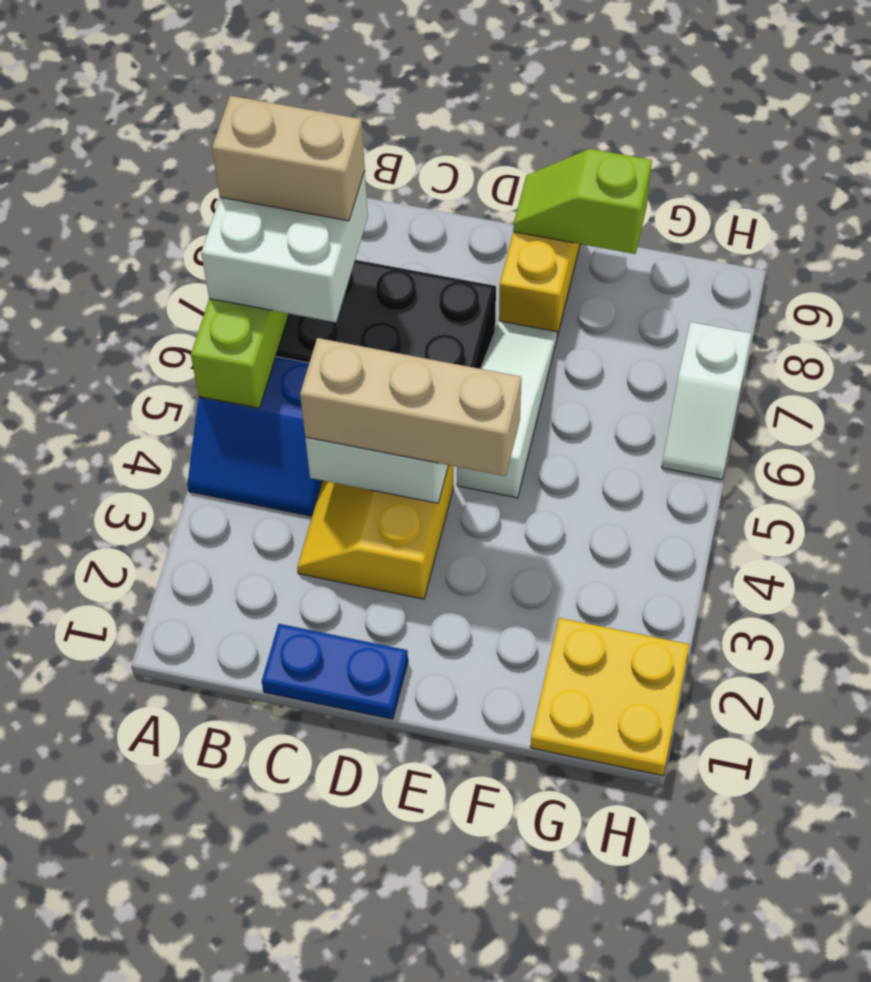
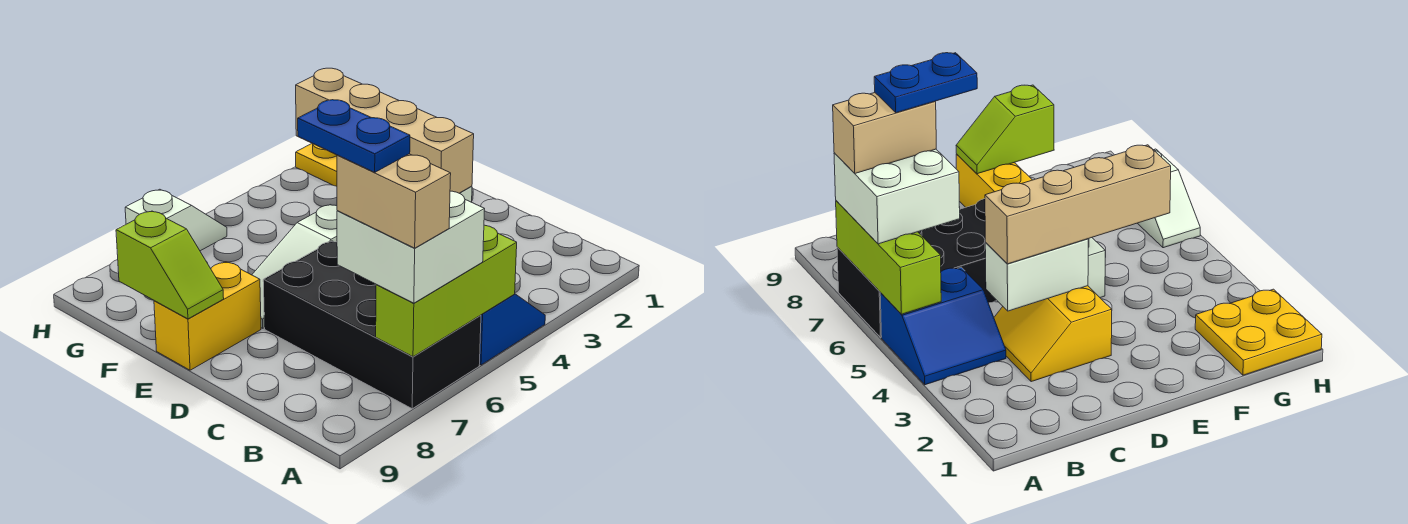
blue plate C1:D1 level 1 -> blue plate B7:C7 level 5
tan brick C4:E4 level 3 -> tan brick C4:F4 level 3

